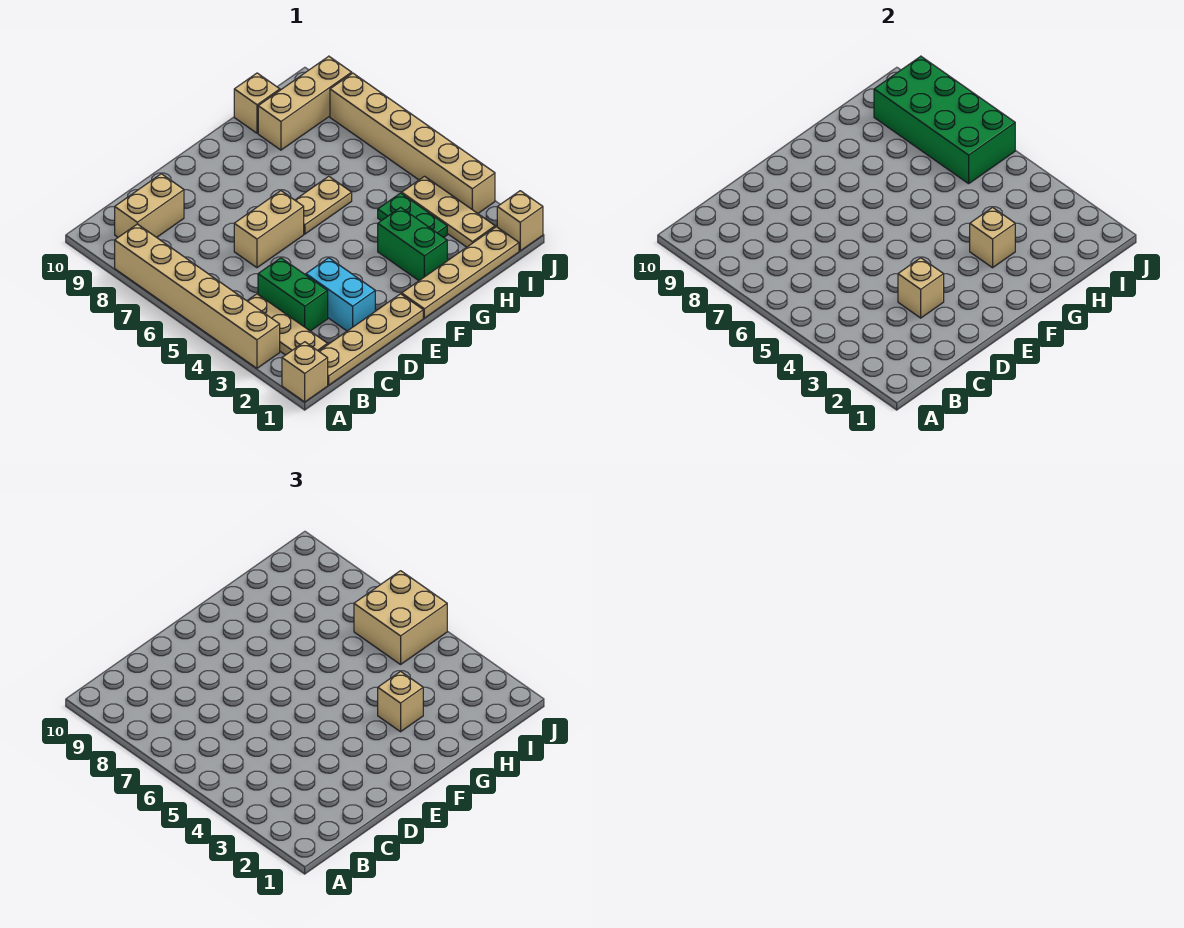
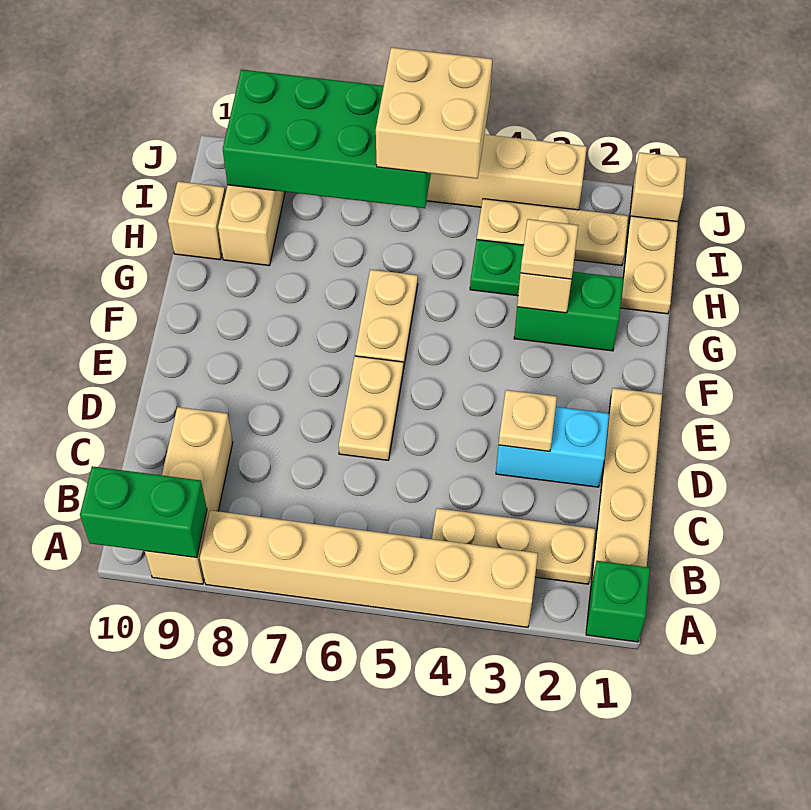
tan brick A1 level 1 -> green brick A1 level 1
tan brick B9:C9 level 1 -> tan brick A9:C9 level 1
green brick C3:C4 level 1 -> green brick A9:A10 level 2
tan brick D3 level 2 -> tan plate D3 level 2
tan brick D6:E6 level 1 -> tan plate D6:E6 level 1
tan plate F1:I1 level 1 -> tan plate H1:I1 level 1
tan brick G3 level 3 -> tan plate G3 level 3

